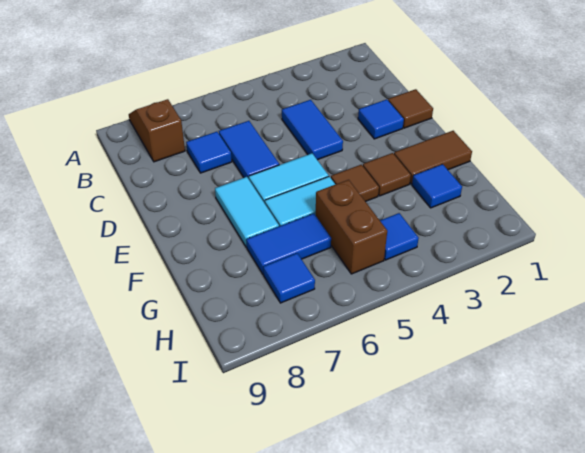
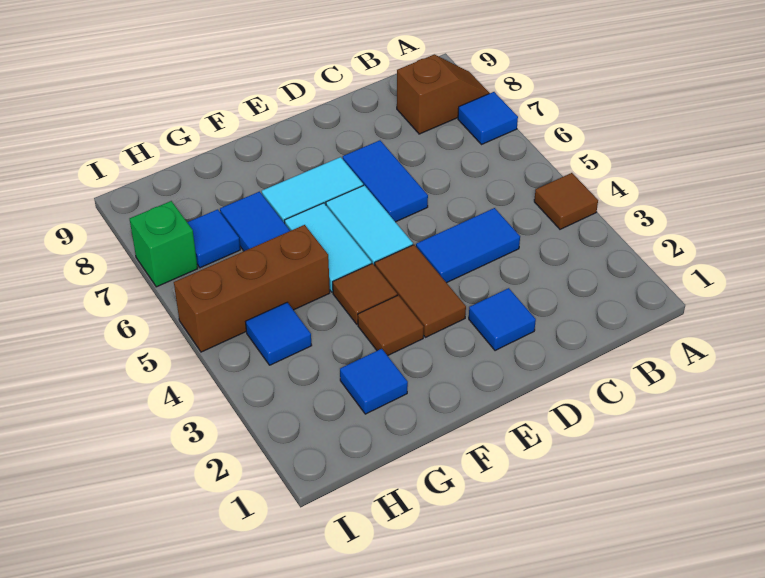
blue tile C6:D6 level 1 -> blue tile D6:D7 level 1
blue tile C7 level 1 -> blue tile A7 level 1
brown tile D1 level 1 -> brown tile A4 level 1
brown tile F1:F2 level 1 -> brown tile E3:E4 level 1
brown brick G5:H5 level 1 -> brown brick G5:I5 level 1
none -> green brick I7 level 1

